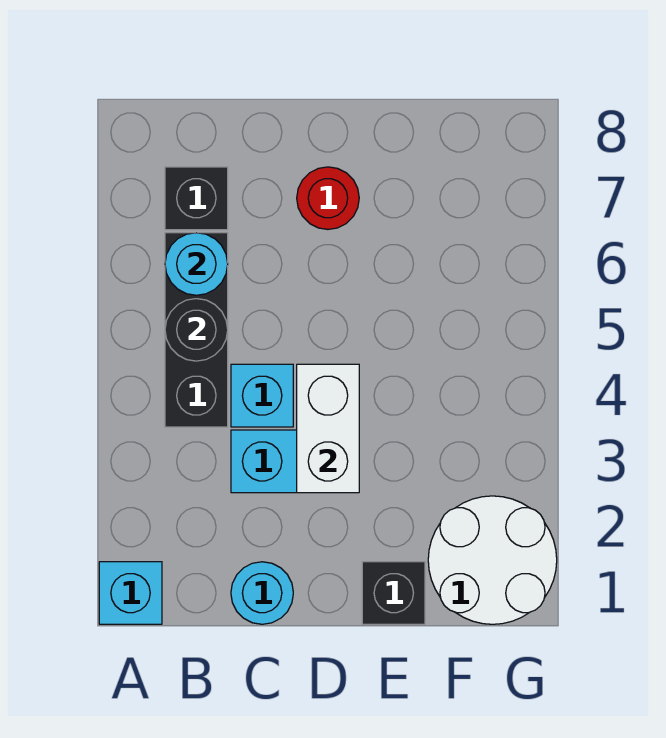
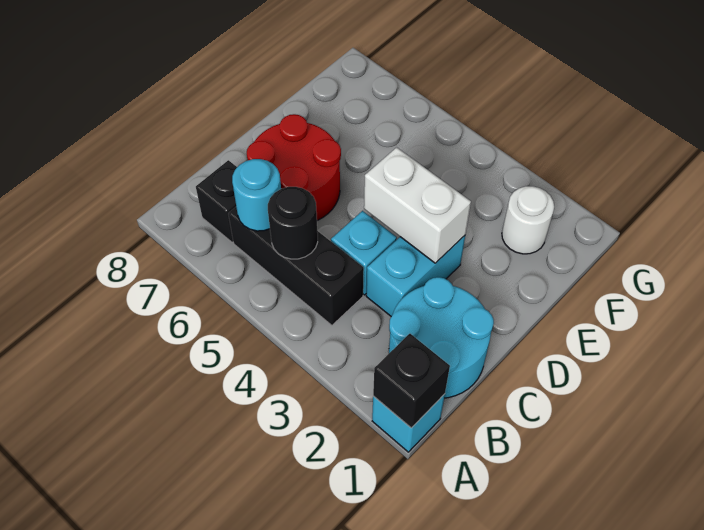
cyan round brick C1 level 1 -> cyan round brick B1:C2 level 1
red round brick D7 level 1 -> red round brick C6:D7 level 1
black brick E1 level 1 -> black brick A1 level 2
white round brick F1:G2 level 1 -> white round brick F2 level 1

